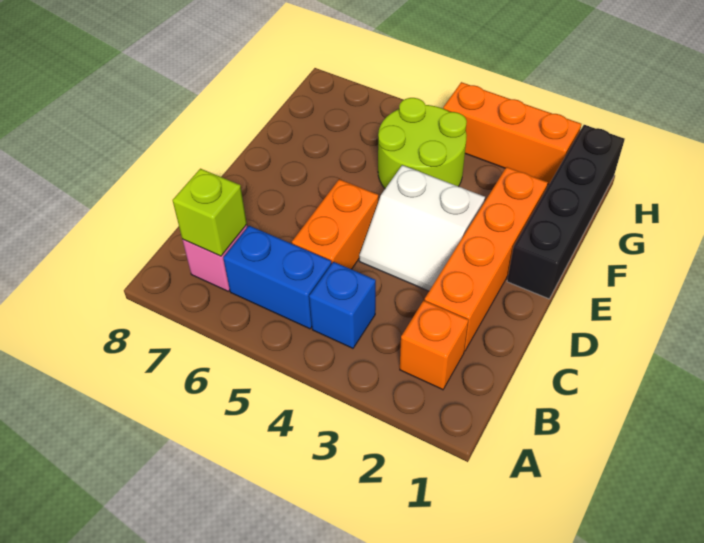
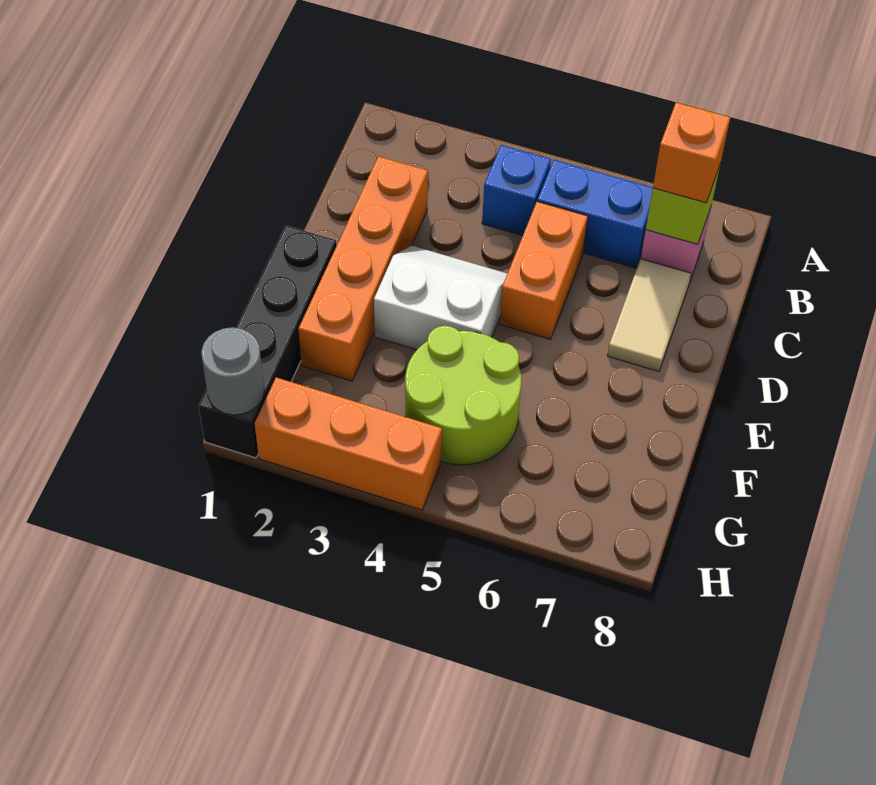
orange brick B2 level 1 -> orange brick B7 level 3
none -> tan tile C7:D7 level 1
none -> grey round brick H1 level 2

